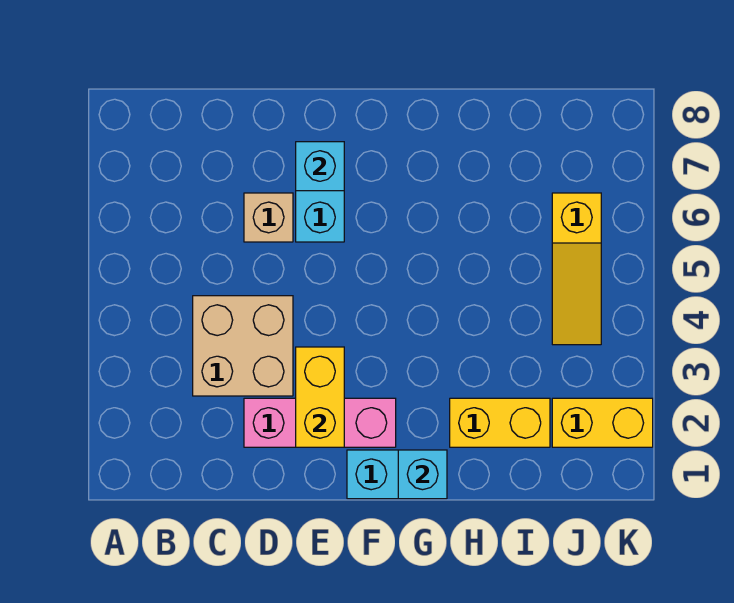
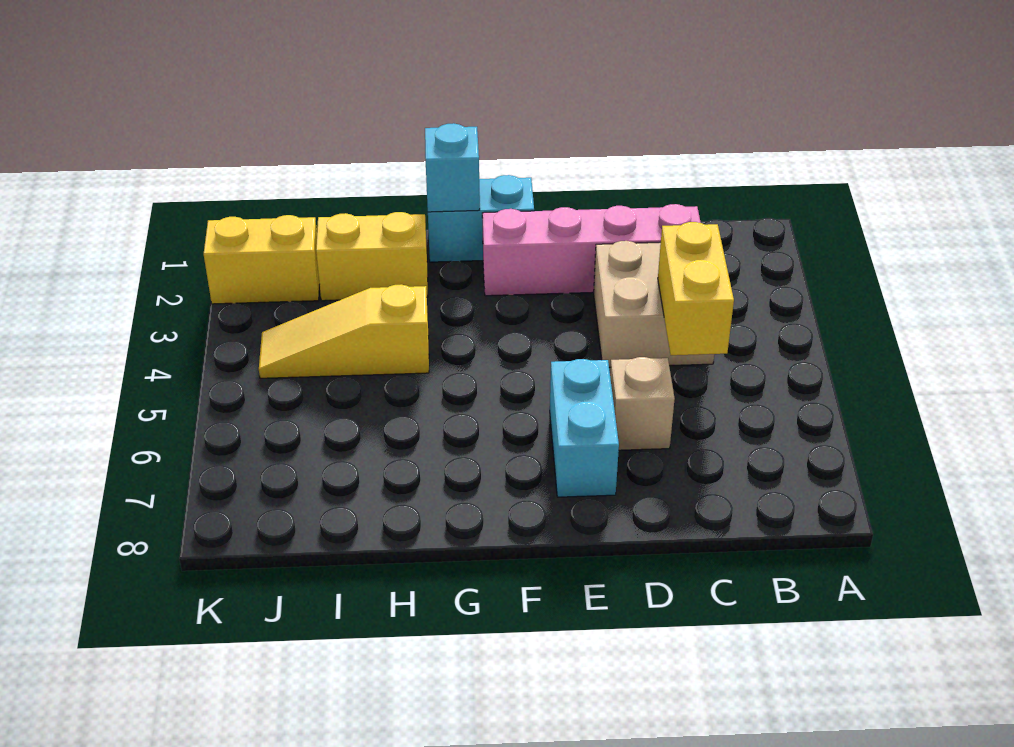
pink brick D2:F2 level 1 -> pink brick C2:F2 level 1
yellow brick E2:E3 level 2 -> yellow brick C4:C5 level 2
cyan brick E7 level 2 -> none
yellow slope J4:J6 level 1 top 6 -> yellow slope H4:J4 level 1 top H

